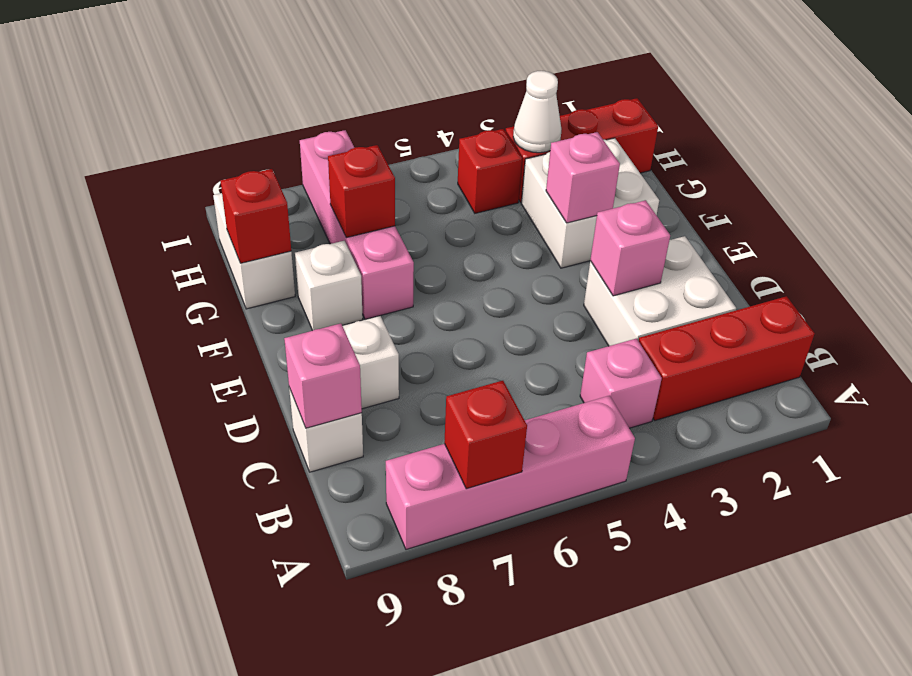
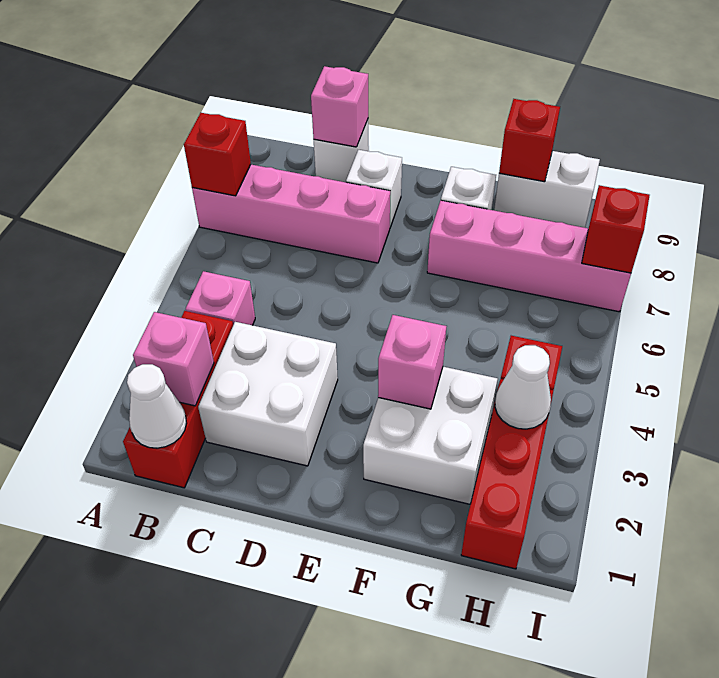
pink brick A5:A8 level 1 -> pink brick A7:D7 level 1
none -> white cone B1 level 2
pink brick D3 level 2 -> pink brick B2 level 2
red brick G7 level 2 -> red brick I7 level 2

